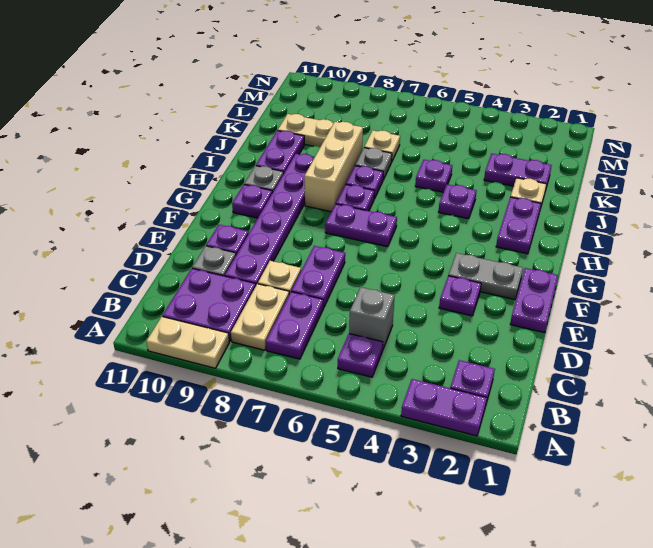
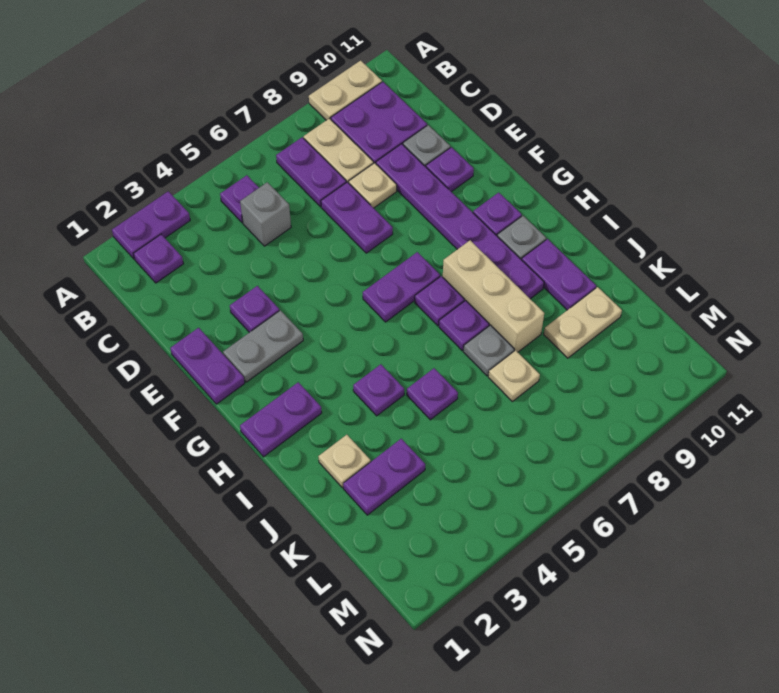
purple plate H2:I2 level 1 -> purple plate H1:H2 level 1

